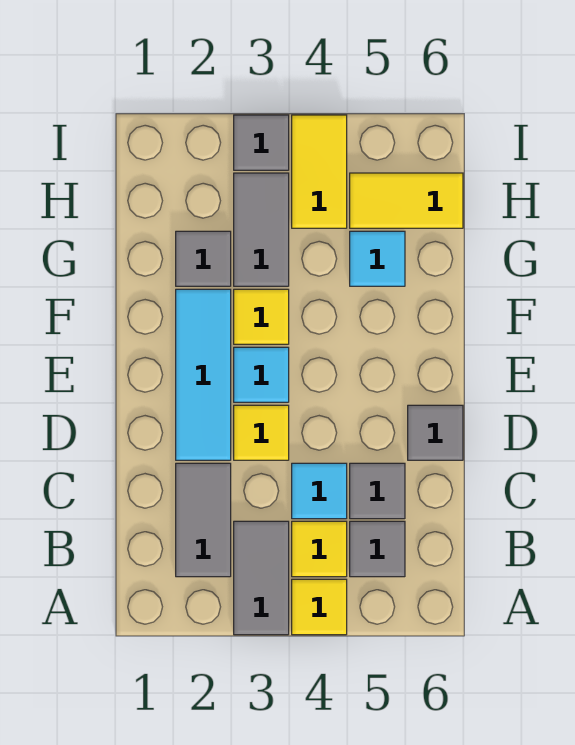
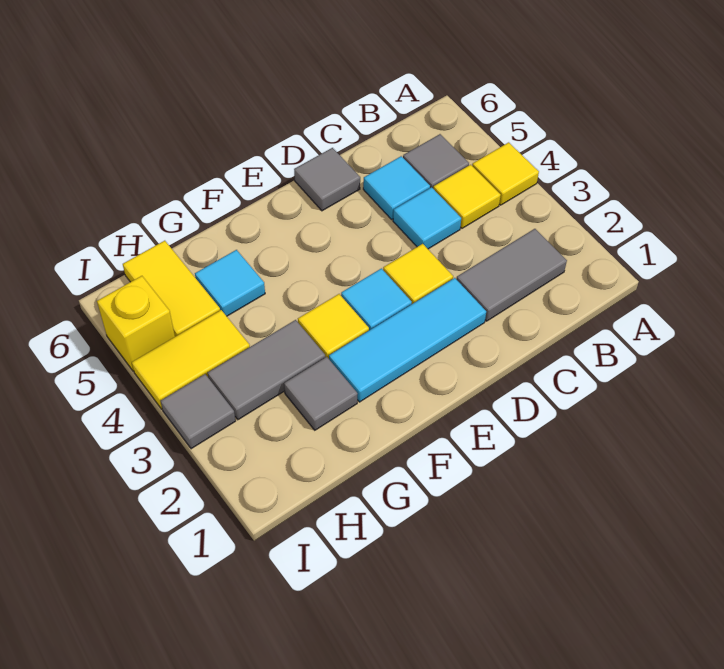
grey tile A3:B3 level 1 -> none
grey tile C5 level 1 -> cyan tile C5 level 1
none -> yellow brick I5 level 1

